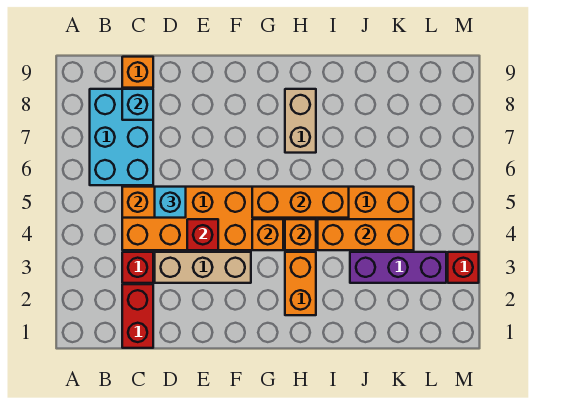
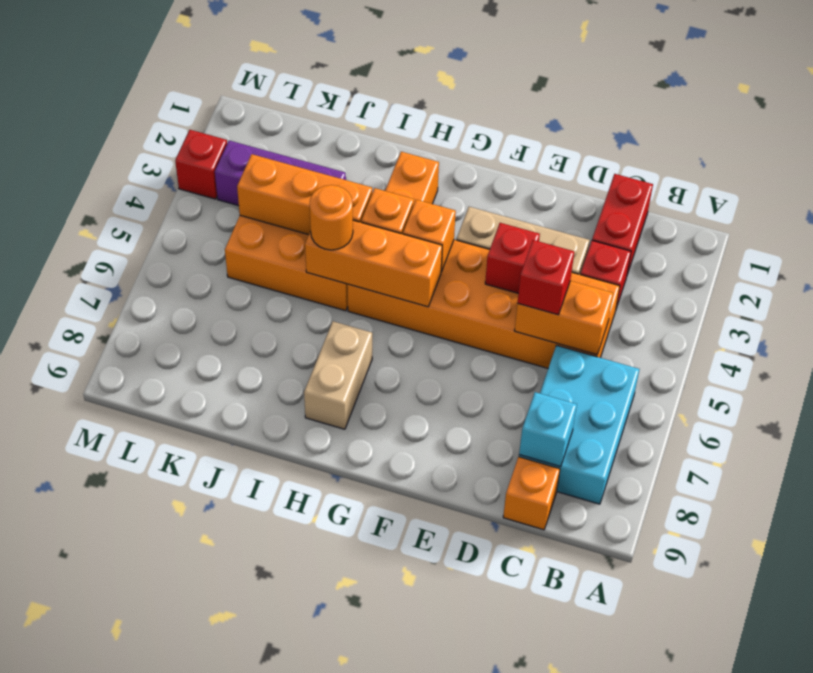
cyan brick D5 level 3 -> red brick D5 level 3
none -> orange round brick I5 level 3

